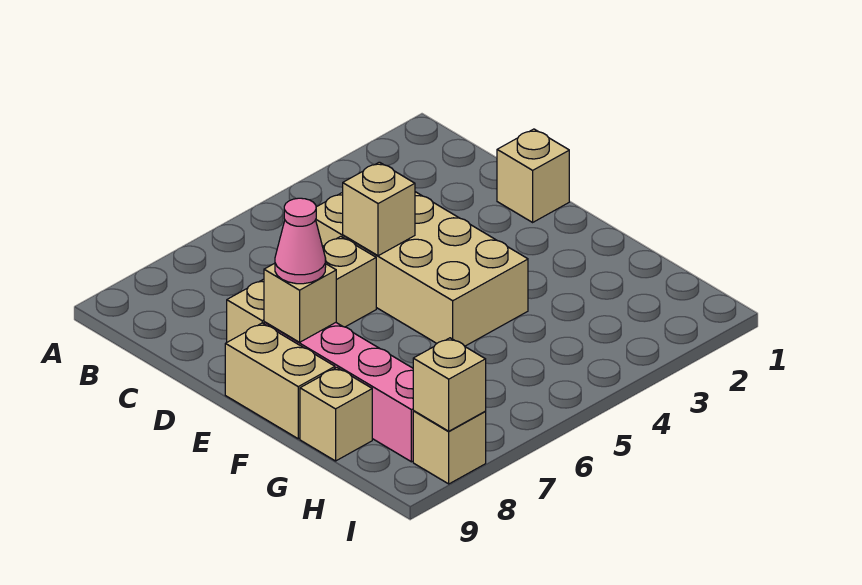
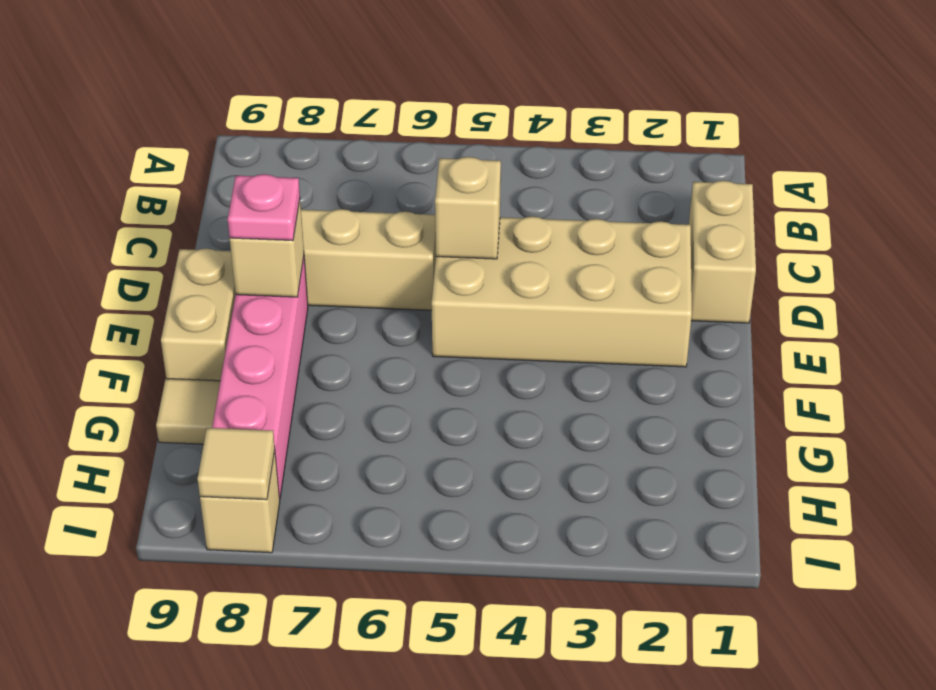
tan brick C4:F5 level 1 -> tan brick D2:E5 level 1
tan brick D1 level 1 -> tan brick C1:D1 level 1
pink cone E8 level 3 -> pink plate E8 level 3
tan brick G9 level 1 -> tan tile G9 level 1
tan brick I8 level 2 -> tan tile I8 level 2

